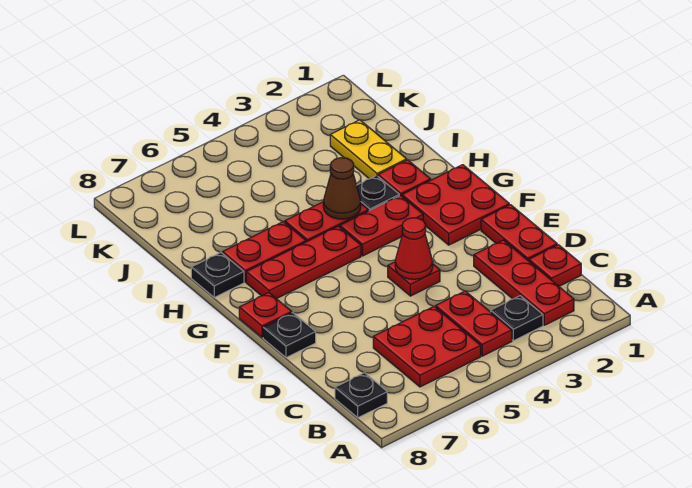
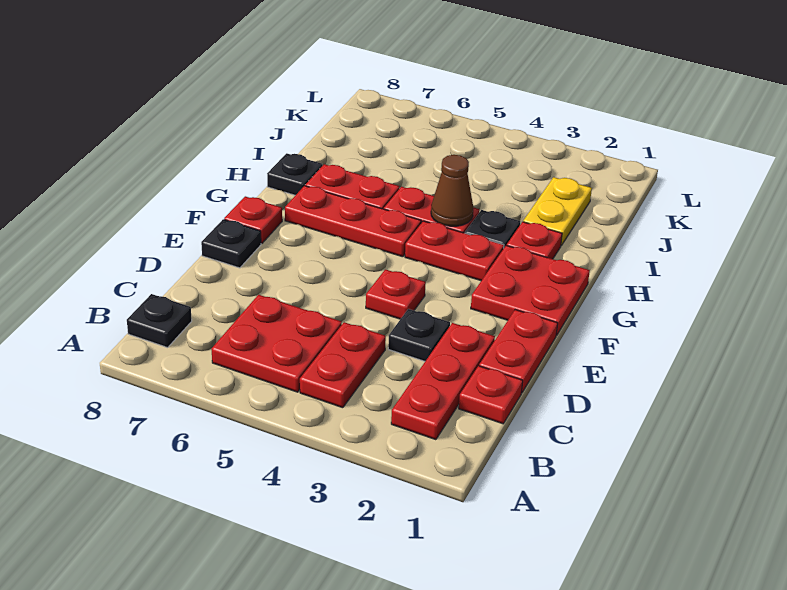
black plate B3 level 1 -> black plate D3 level 1
red cone E4 level 2 -> none

